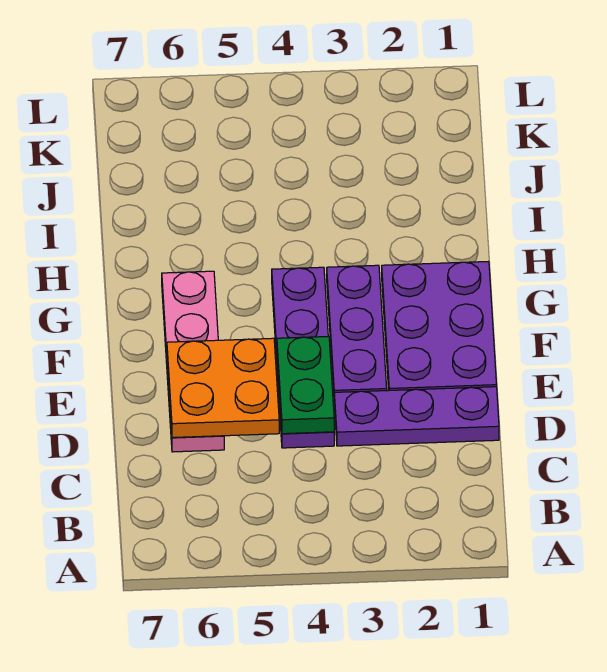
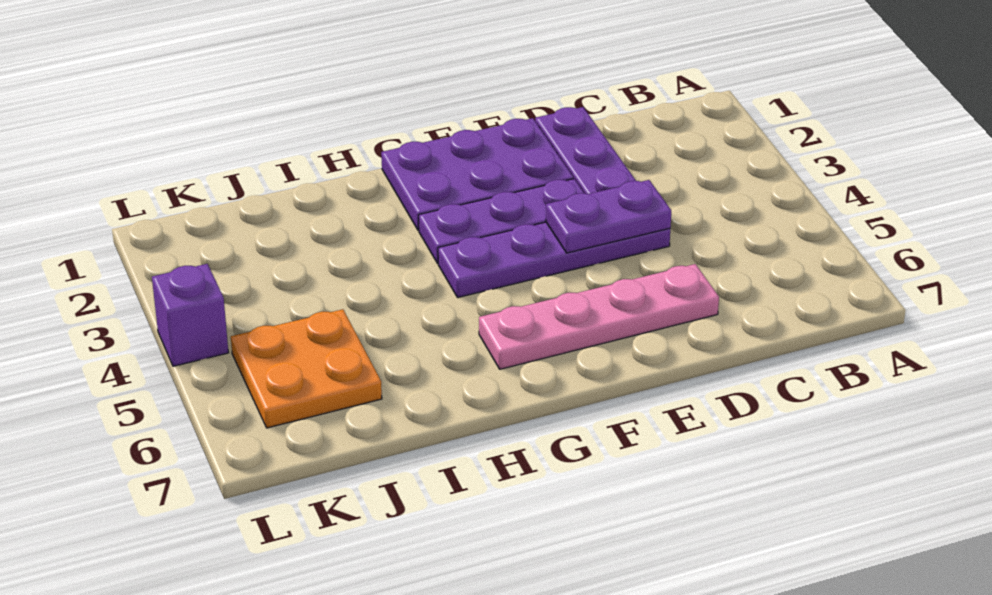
green plate D4:E4 level 2 -> purple plate D4:E4 level 2
orange plate D5:E6 level 2 -> orange plate J5:K6 level 1
none -> purple brick L4 level 1

